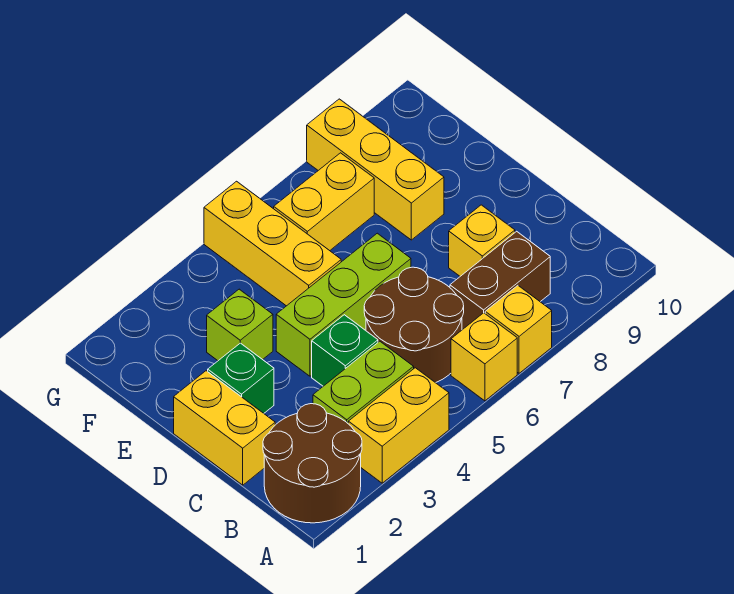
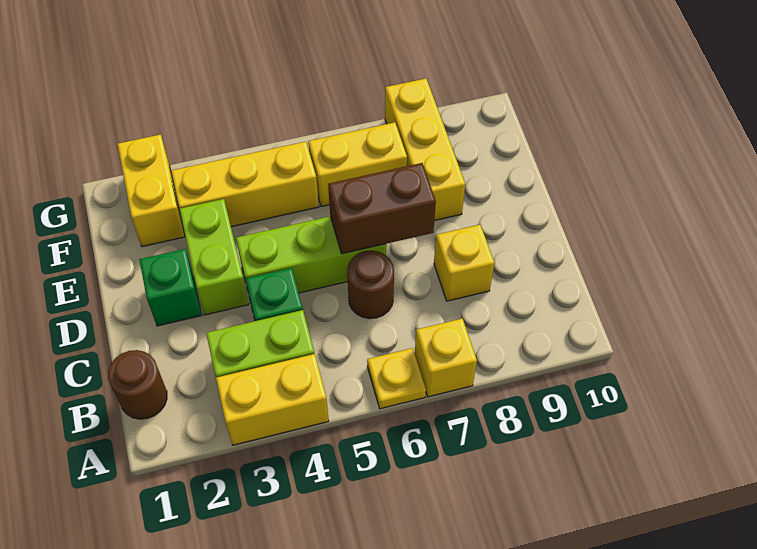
brown round brick A1:B2 level 1 -> brown round brick B1 level 1
yellow brick A6 level 1 -> yellow plate A6 level 1
brown round brick B5:C6 level 1 -> brown round brick C6 level 1
brown brick B7:B8 level 1 -> brown brick D6:D7 level 2
yellow brick C1:D1 level 1 -> yellow brick F2:G2 level 1
lime brick E3 level 1 -> lime brick D3:E3 level 1
yellow brick E5:G5 level 1 -> yellow brick F3:F5 level 1

